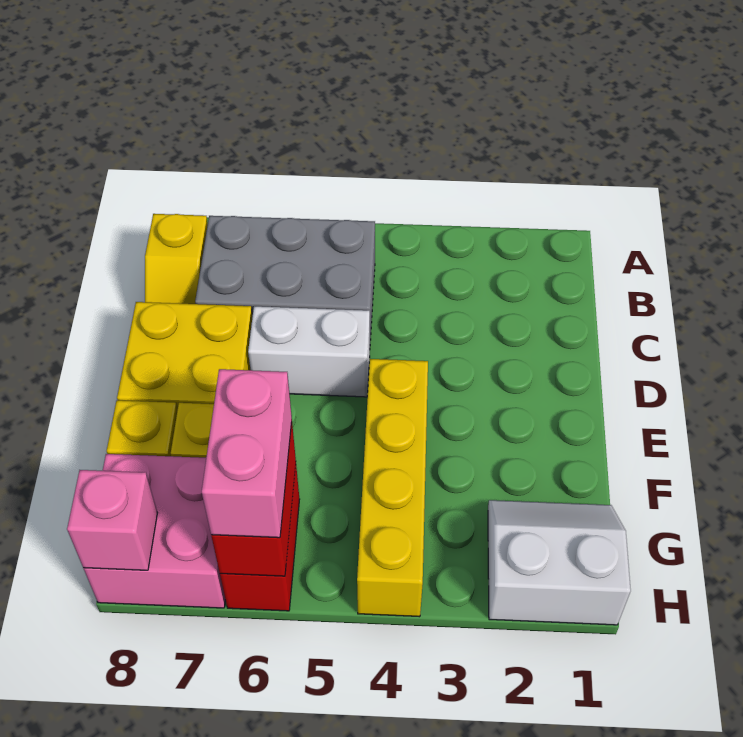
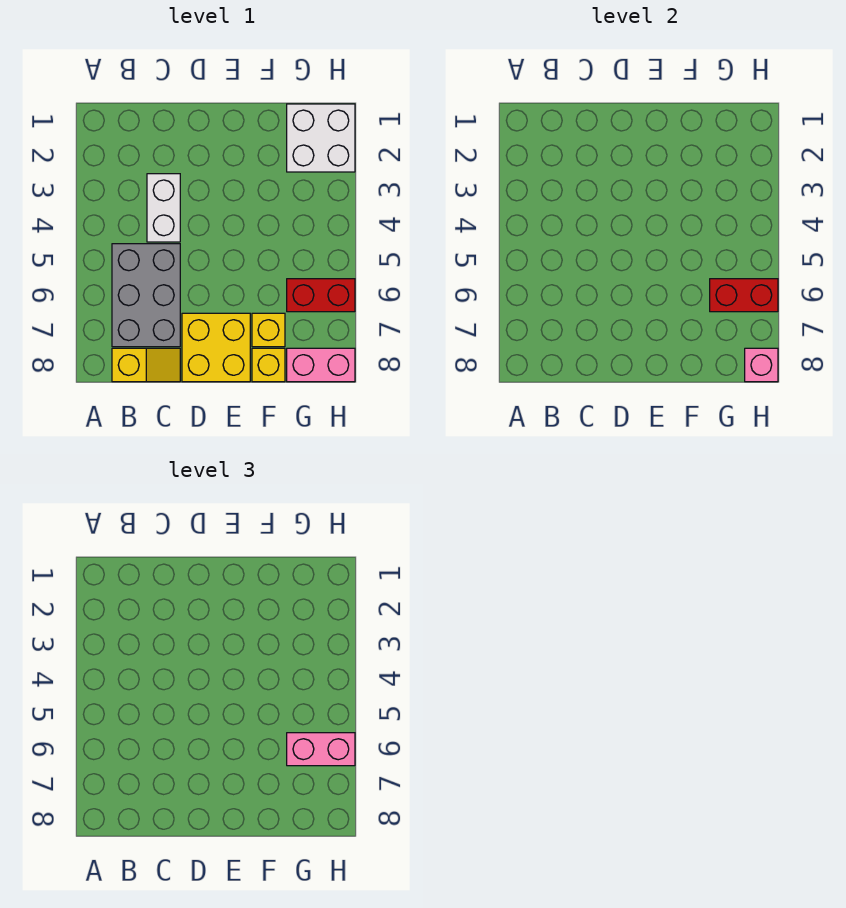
white brick D5:D6 level 1 -> white brick C3:C4 level 1
yellow brick E4:H4 level 1 -> none
white slope G1:H2 level 1 top H -> white brick G1:H2 level 1
pink brick G7:H8 level 1 -> pink brick G8:H8 level 1

